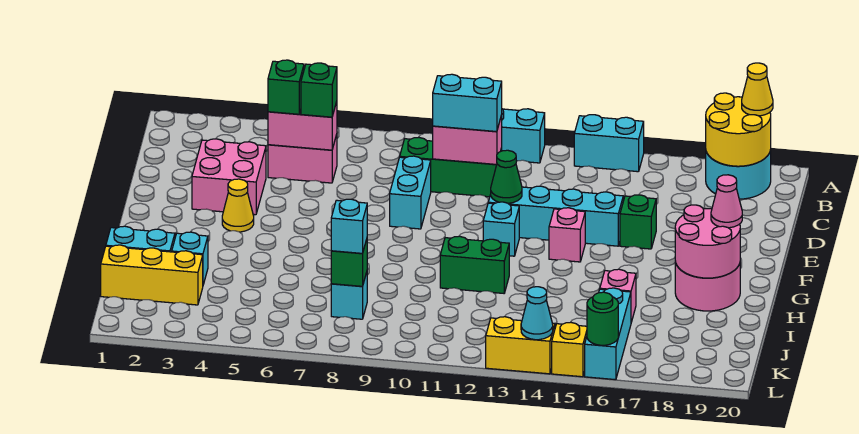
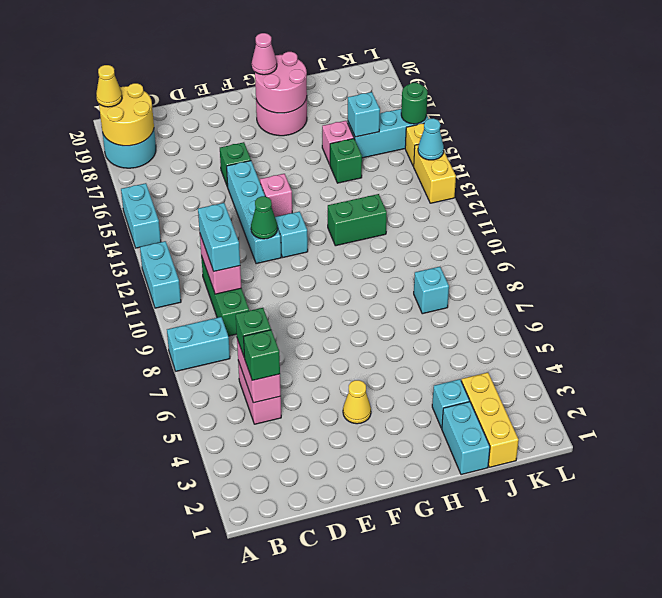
pink brick D3:E4 level 1 -> none
cyan brick D9:E9 level 1 -> cyan brick A8:B8 level 1
green brick H11:H12 level 1 -> green brick H12:I12 level 1
green brick J8 level 2 -> green brick I15 level 1
cyan brick J8 level 3 -> cyan brick J16 level 2

